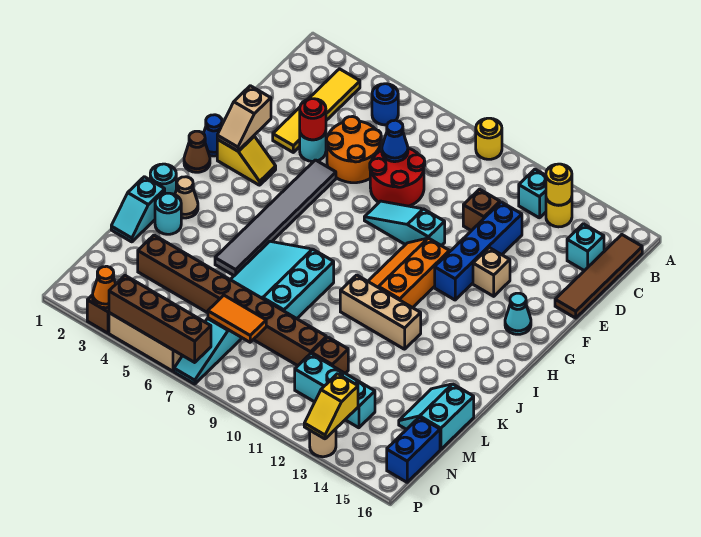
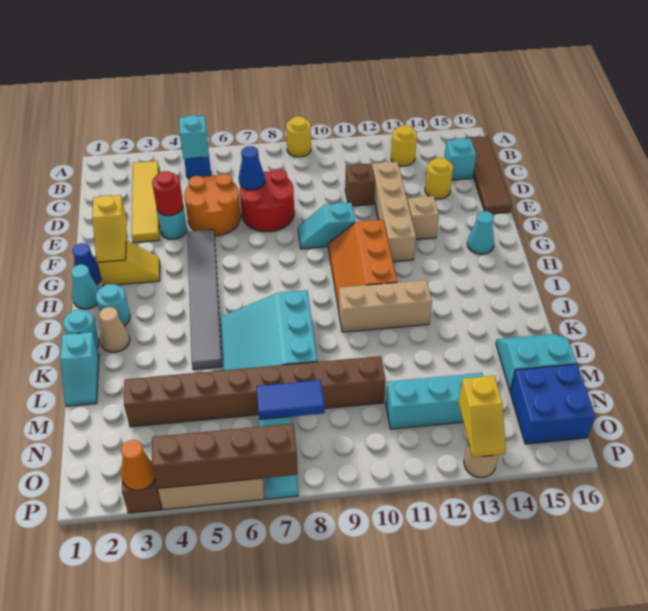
cyan brick B12 level 1 -> cyan brick B5 level 2
yellow round brick B13 level 2 -> yellow round brick D14 level 1
blue brick D12:G12 level 1 -> tan brick D12:G12 level 1
tan slope F2:G2 level 2 top F -> yellow slope F2:G2 level 2 top F
cyan slope F8:F10 level 1 top 10 -> cyan slope F9:F10 level 1 top 10
brown cone H1 level 1 -> cyan cone H1 level 1
cyan round brick K2 level 1 -> cyan round brick I2 level 1
cyan slope L15:M16 level 1 top 16 -> cyan slope L15:M16 level 1 top M
brown brick M11 level 1 -> none
orange tile N7:N8 level 2 -> blue tile N7:N8 level 2
blue brick N16:O16 level 1 -> blue brick N15:O16 level 1

